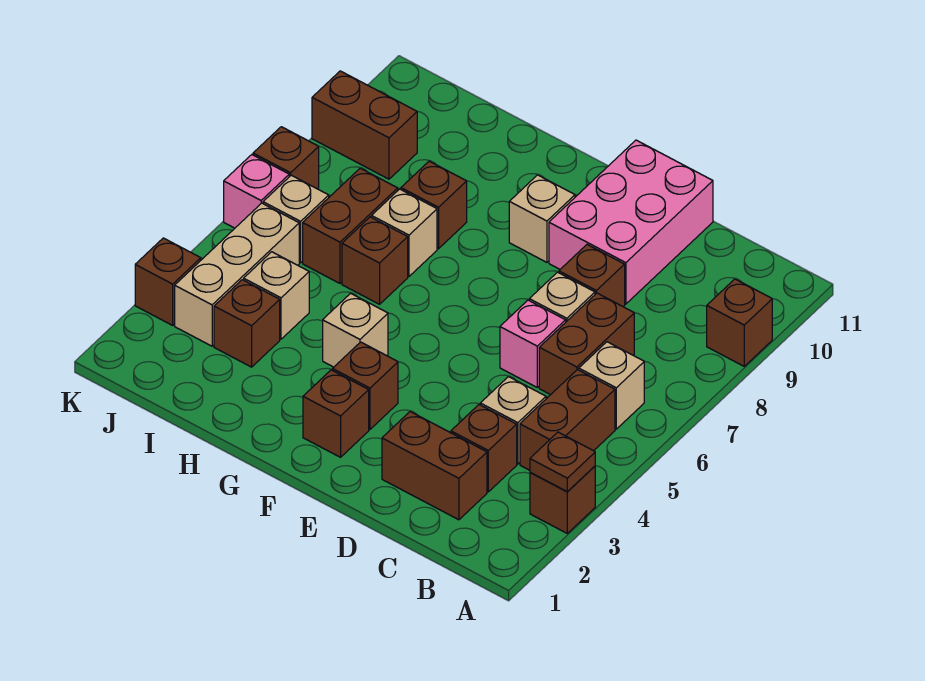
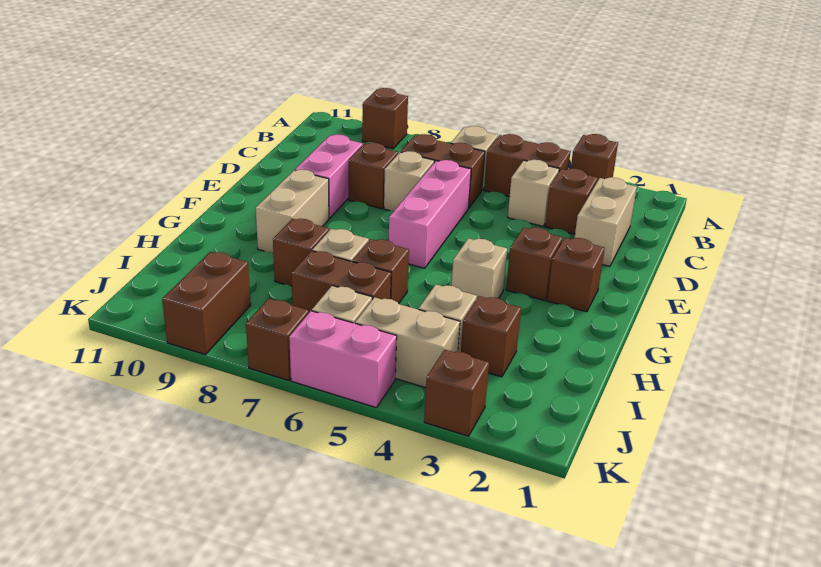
brown plate A3 level 2 -> none
brown brick C2:D2 level 1 -> tan brick C2:D2 level 1
pink brick D6 level 1 -> pink brick D6:F6 level 1
pink brick D9:E11 level 1 -> pink brick D9:E9 level 1
tan brick F9 level 1 -> tan brick F9:G9 level 1
tan brick J3:J5 level 1 -> tan brick J4:J5 level 1
pink brick K6 level 1 -> pink brick K5:K6 level 1

